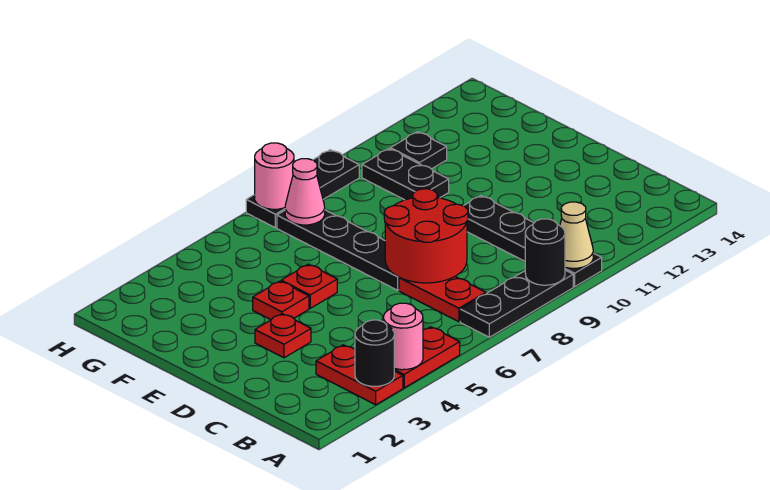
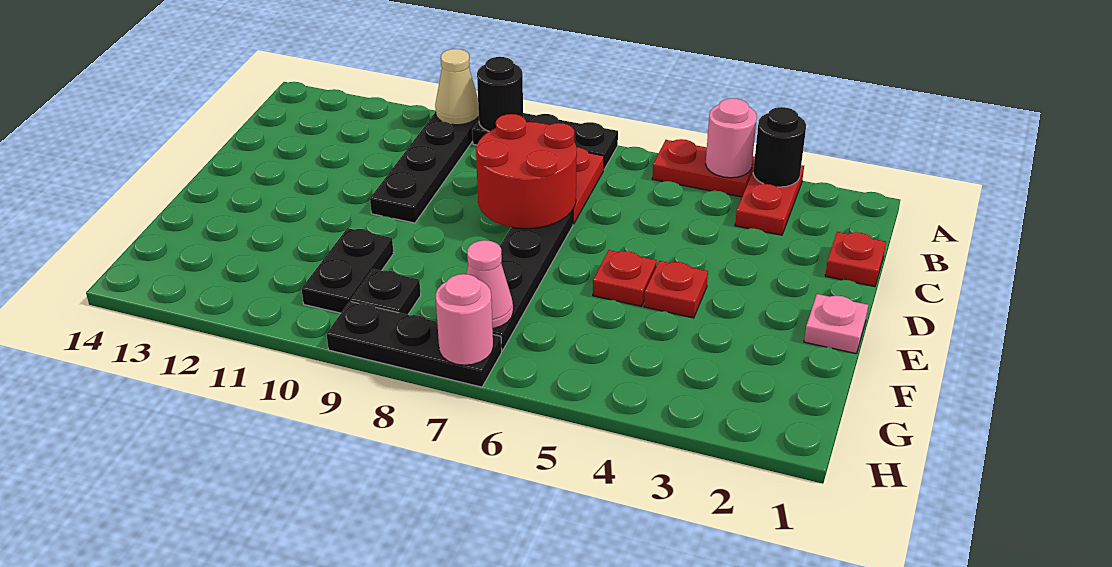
red plate D3 level 1 -> red plate C1 level 1
none -> pink plate E1 level 1
black plate G11 level 1 -> black plate G9 level 1

